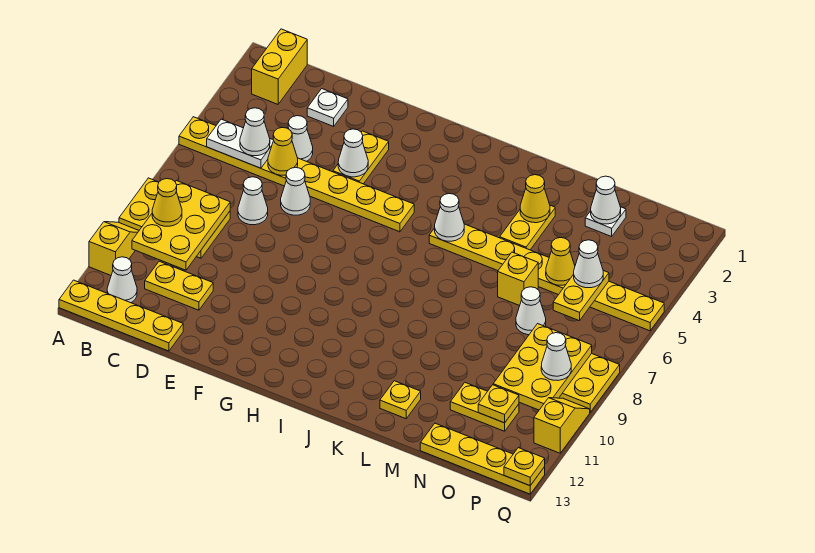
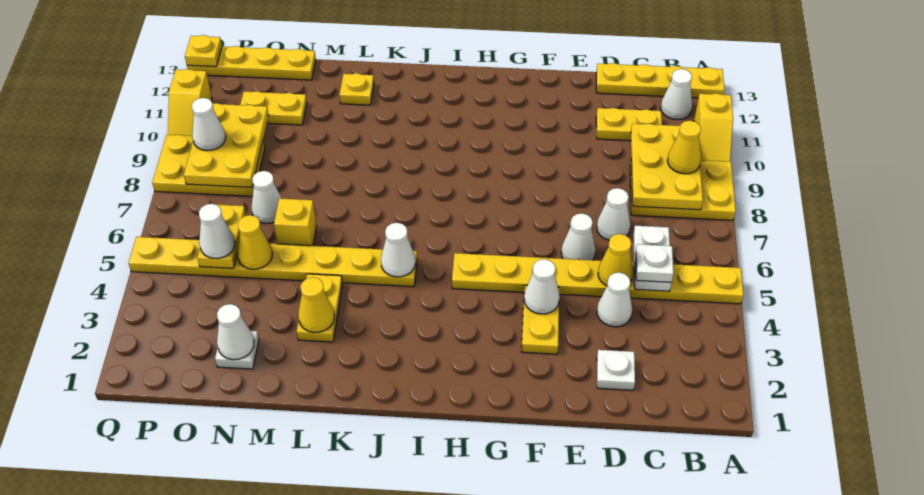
yellow brick B1:B2 level 1 -> none
white plate B5:C5 level 2 -> white plate C5:C6 level 2
white cone C5 level 3 -> white plate C5 level 3
yellow plate O11 level 2 -> none

